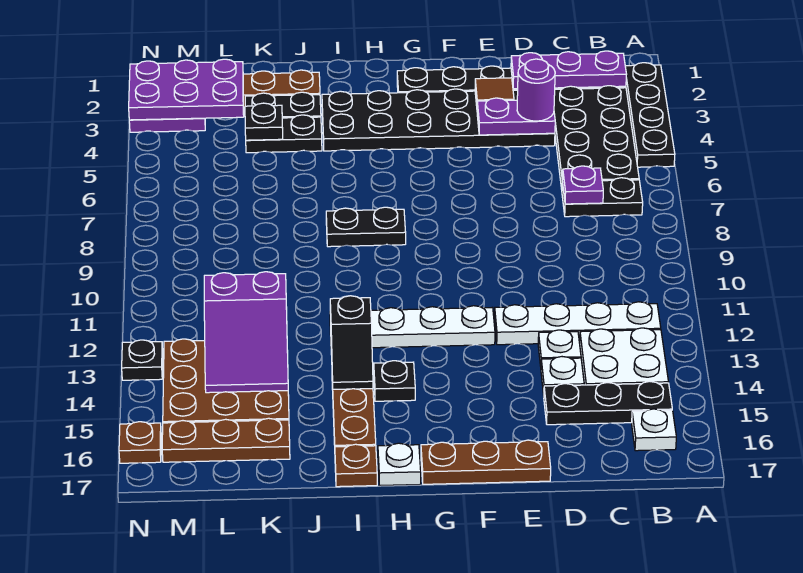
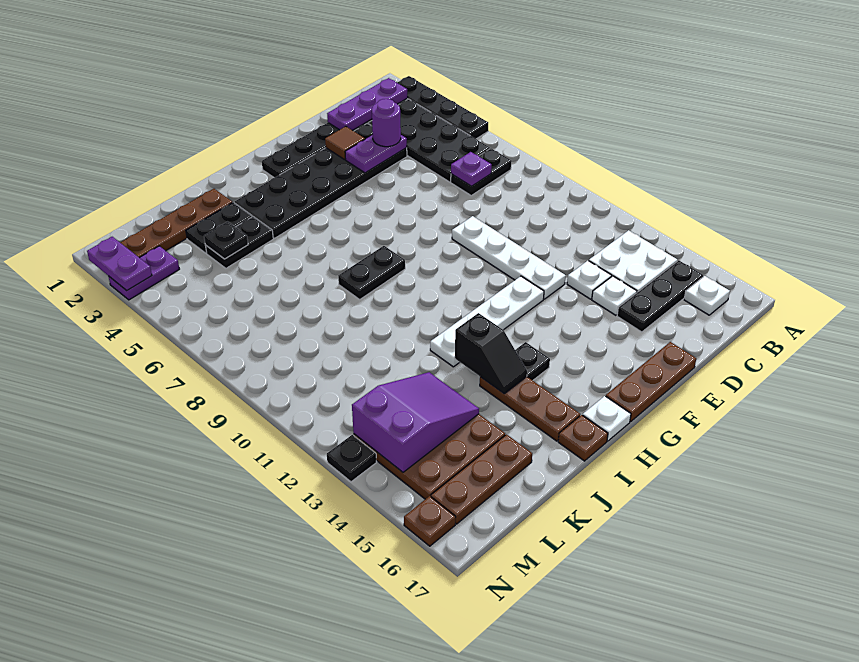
white plate B12:E12 level 1 -> white plate E9:E12 level 1
purple slope K12:L14 level 2 top 12 -> purple slope K13:M14 level 2 top M
purple plate L2:N3 level 2 -> purple plate N2:N3 level 2

